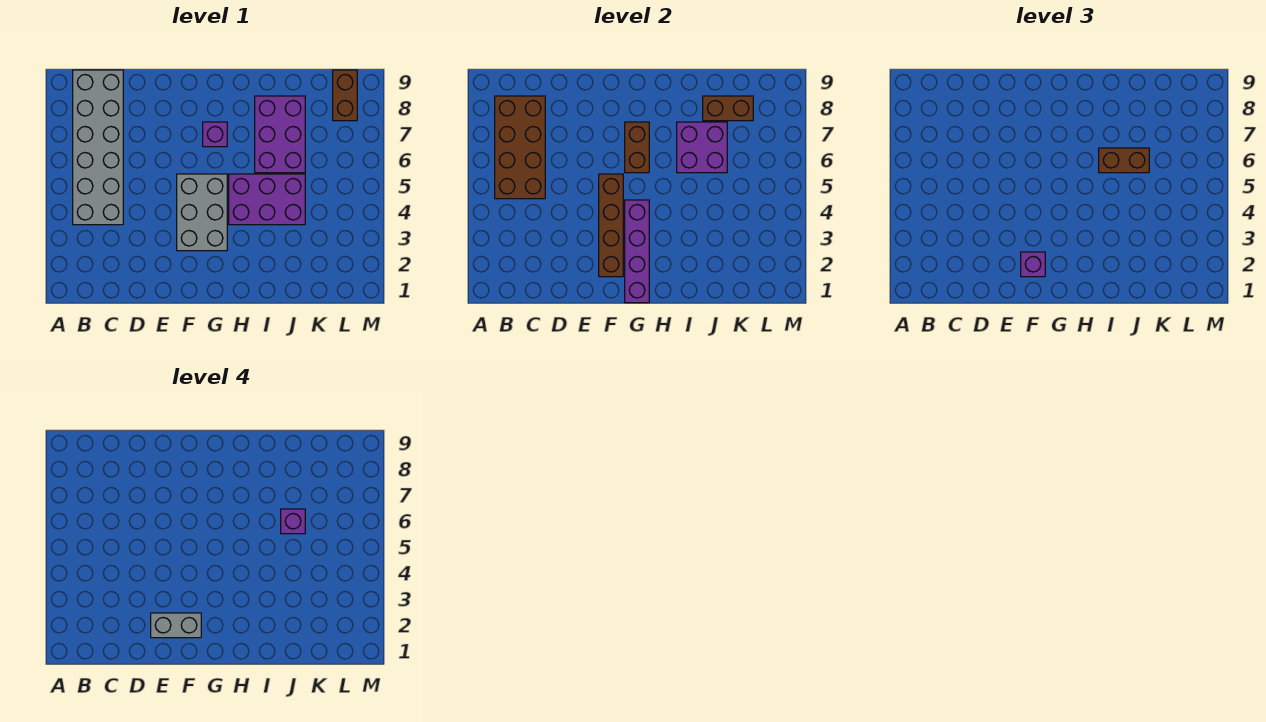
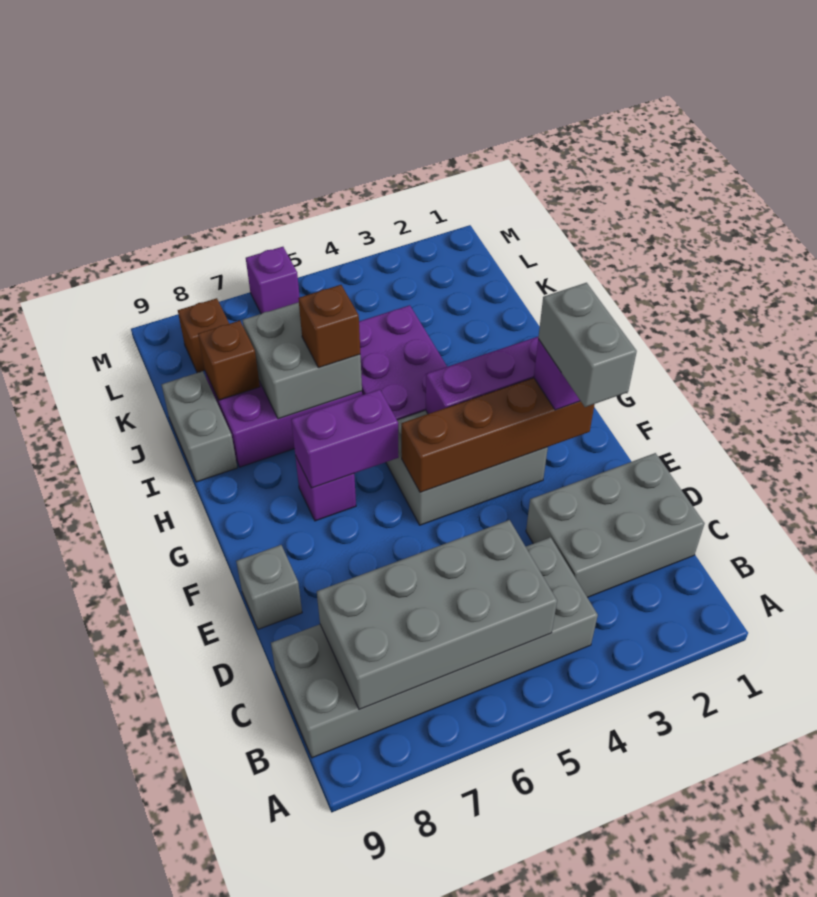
brown brick B5:C8 level 2 -> grey brick B5:C8 level 2
none -> grey brick C1:D3 level 1
none -> grey brick E9 level 1
brown brick G6:G7 level 2 -> purple brick G6:G7 level 2
purple brick I6:J7 level 2 -> grey brick I6:J7 level 2
brown brick I6:J6 level 3 -> brown brick I6 level 3
none -> grey brick I9:J9 level 1
purple brick J6 level 4 -> purple brick M6 level 1
brown brick J8:K8 level 2 -> brown brick J8 level 2
brown brick L8:L9 level 1 -> brown brick L8 level 1

